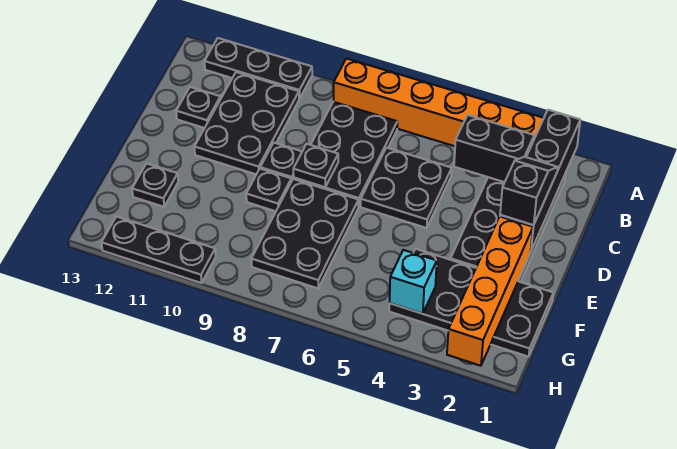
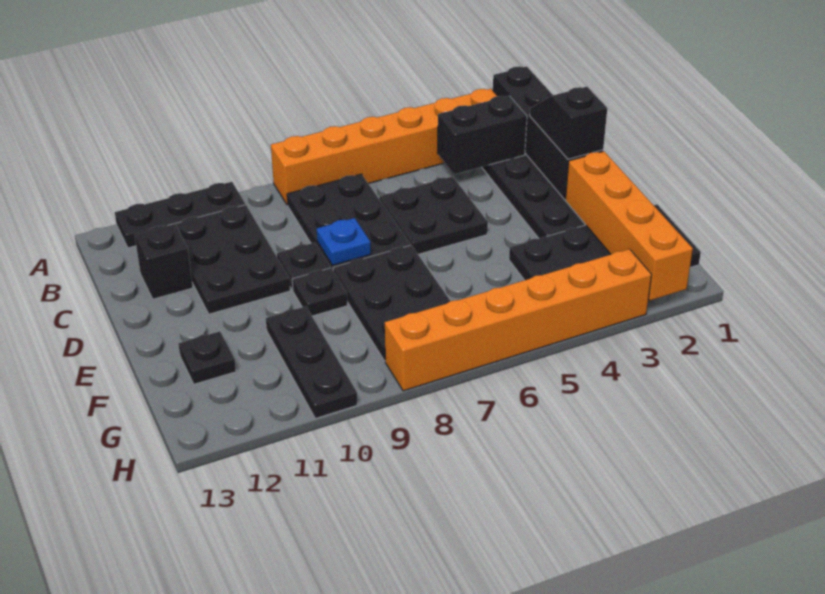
black plate C12 level 1 -> black brick C12 level 1
black plate D8 level 2 -> blue plate D8 level 2
cyan brick G4 level 2 -> none
none -> orange brick H3:H8 level 1
black plate H10:H12 level 1 -> black plate F10:H10 level 1

